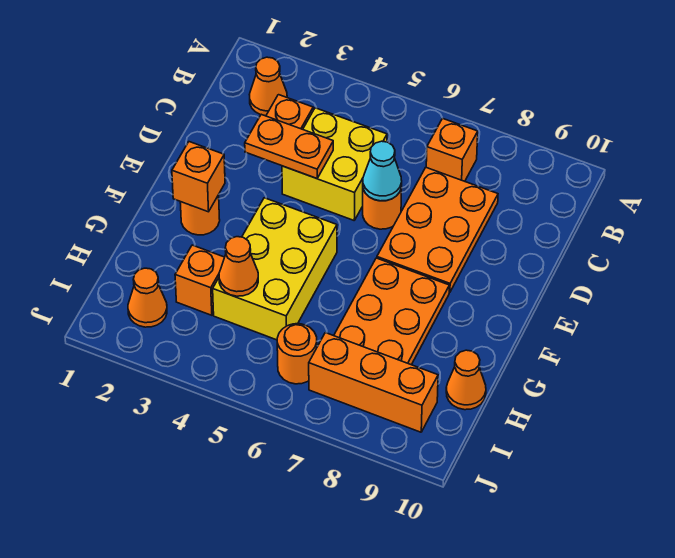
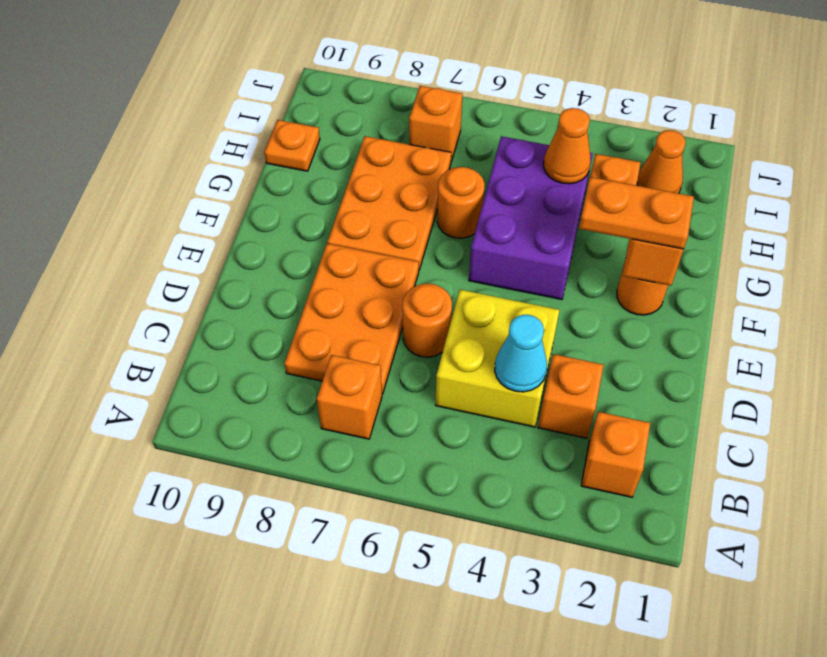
orange cone B2 level 1 -> orange brick B2 level 1
orange plate D3:D4 level 2 -> orange plate F2:F3 level 3
cyan cone D6 level 2 -> cyan cone C4 level 2
yellow brick F4:H5 level 1 -> purple brick F4:H5 level 1
orange cone H10 level 1 -> orange plate H10 level 1
orange round brick I6 level 1 -> orange round brick G6 level 1
orange brick I7:I9 level 1 -> orange brick I7 level 1

